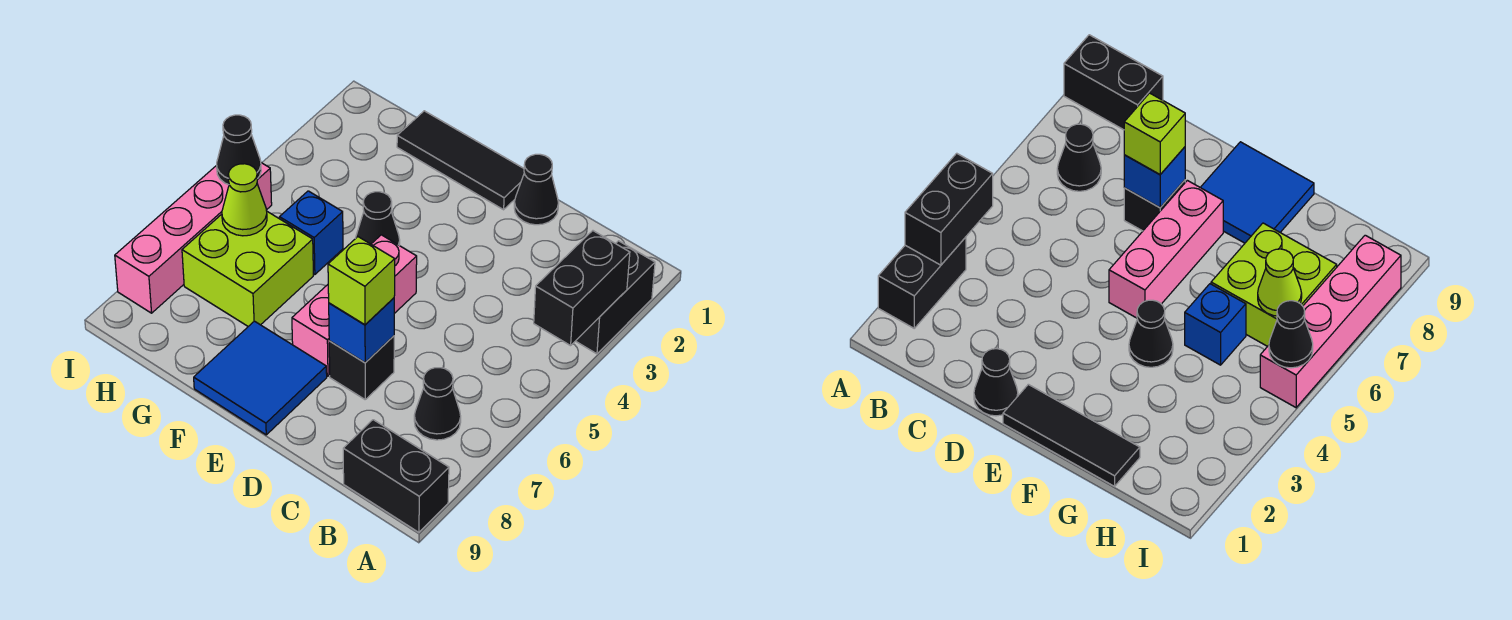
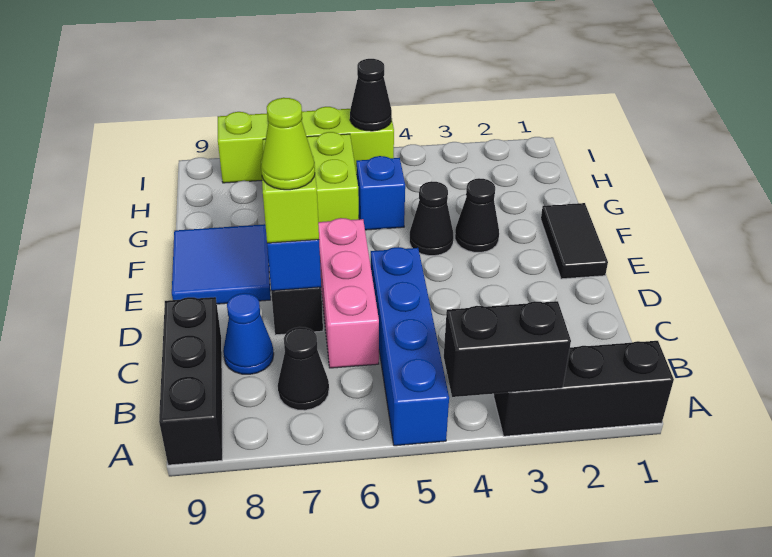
black brick A2:A3 level 1 -> black brick A1:A3 level 1
none -> blue brick A5:D5 level 1
black brick A9:B9 level 1 -> black brick A9:C9 level 1
none -> blue cone C8 level 1
black cone D1 level 1 -> black cone F3 level 1
black tile E1:G1 level 1 -> black tile E1:F1 level 1
pink brick E5:E7 level 1 -> pink brick C6:E6 level 1
lime cone H6 level 2 -> lime cone D7 level 4
pink brick I5:I8 level 1 -> lime brick I5:I8 level 1

